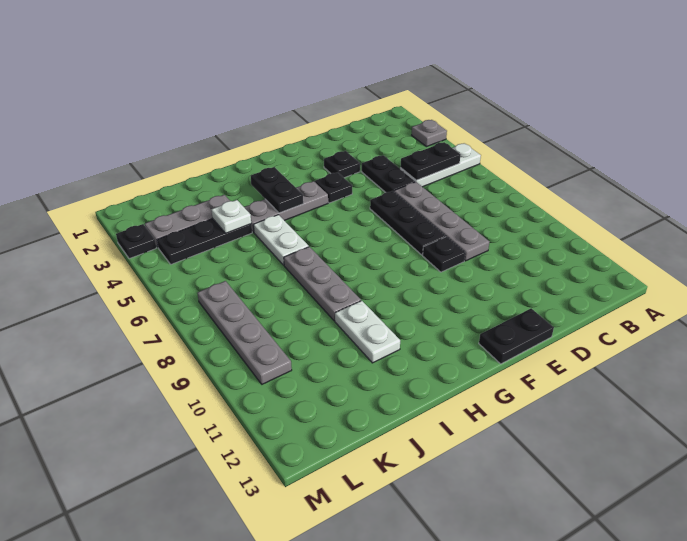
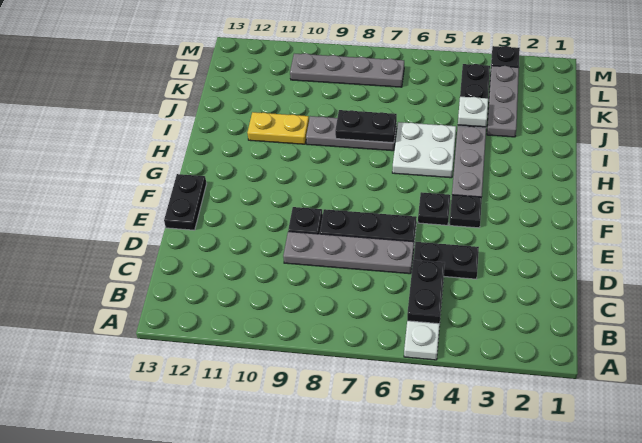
grey plate A3 level 1 -> none
black plate E3 level 1 -> black plate F5 level 1
black plate H3:H4 level 2 -> black plate I7:I8 level 2
white plate I5:I6 level 1 -> white plate H5:I6 level 1
white plate I10:I11 level 1 -> yellow plate I10:I11 level 1

